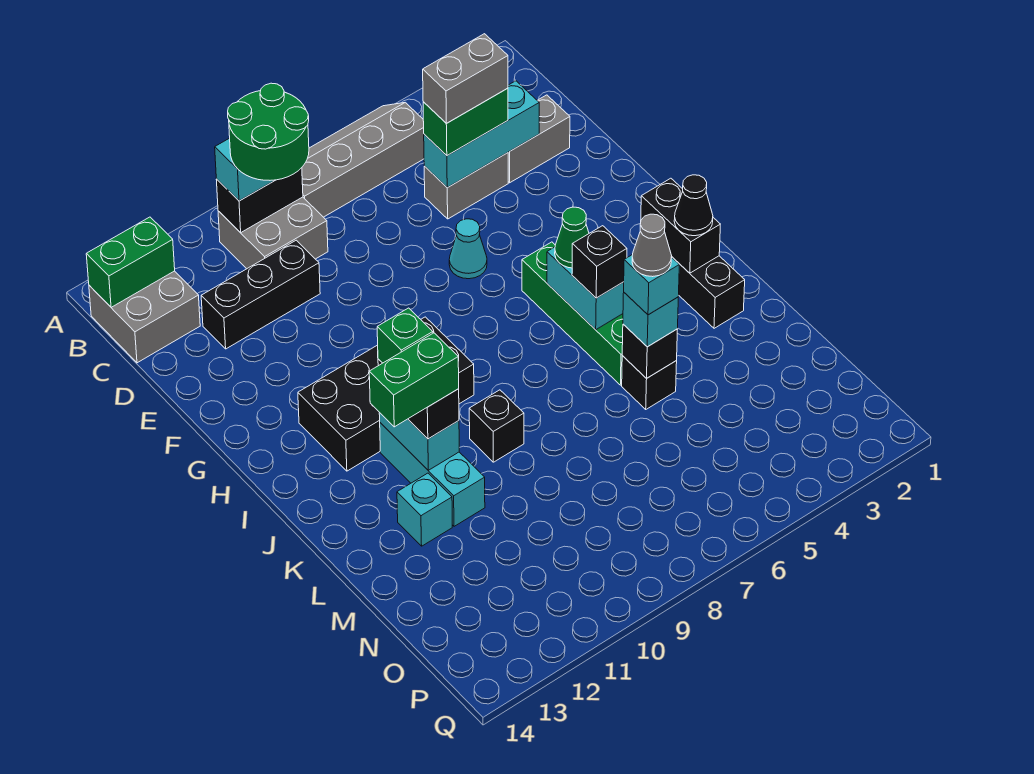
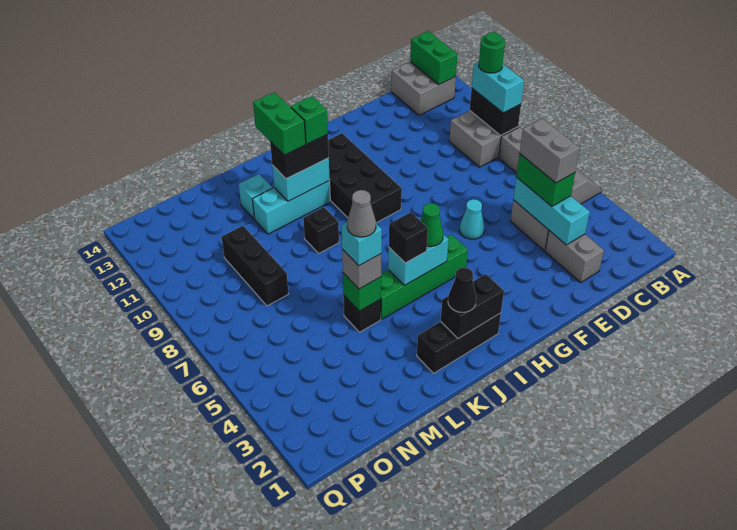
green round brick B9:C10 level 4 -> green round brick B10 level 4
black brick D10:D12 level 1 -> black brick N8:N10 level 1
black brick L5 level 2 -> green brick L5 level 2
cyan brick L5 level 3 -> grey brick L5 level 3

